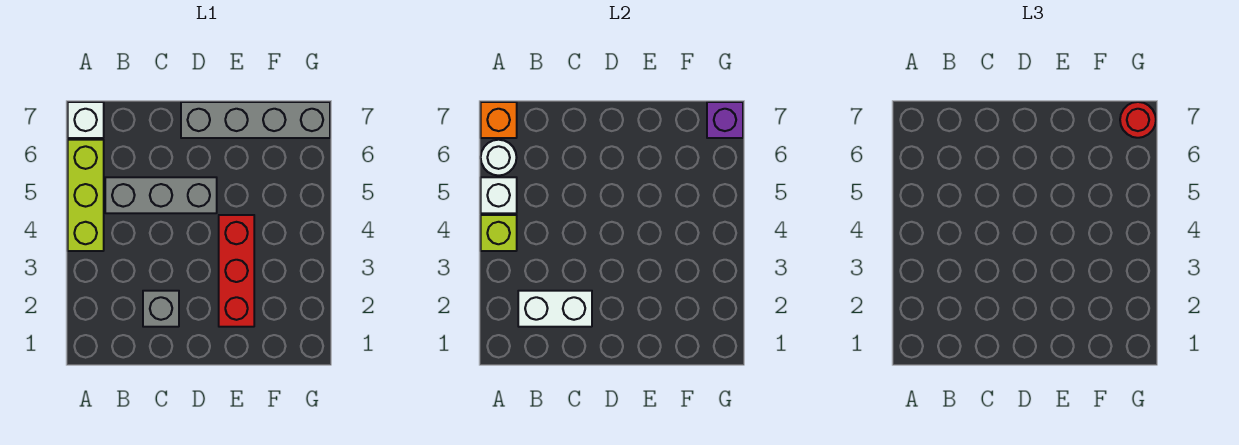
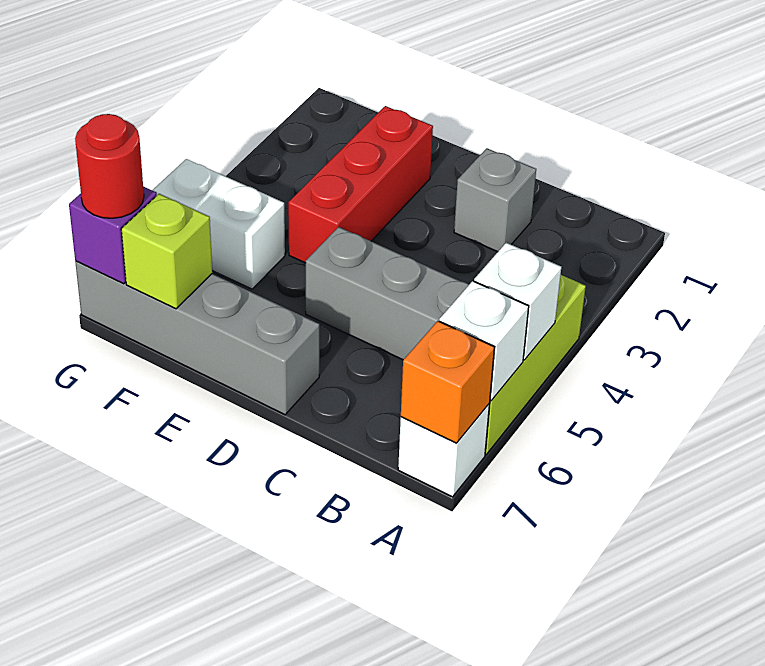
lime brick A4 level 2 -> lime brick F7 level 2
white round brick A6 level 2 -> white brick A6 level 2
white brick B2:C2 level 2 -> white brick F5:G5 level 1

